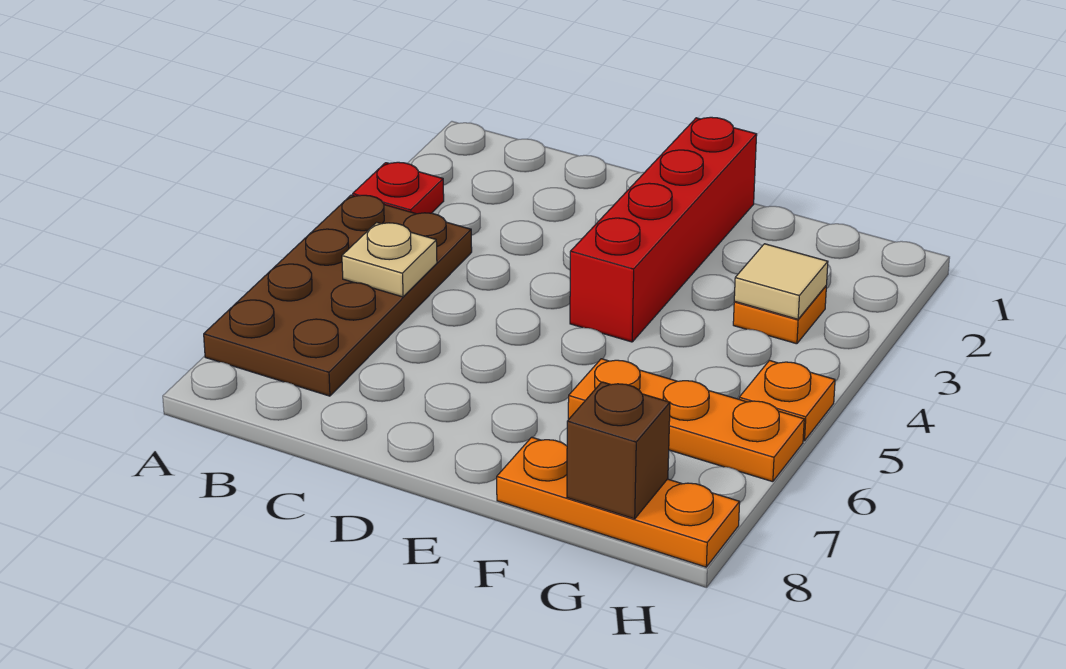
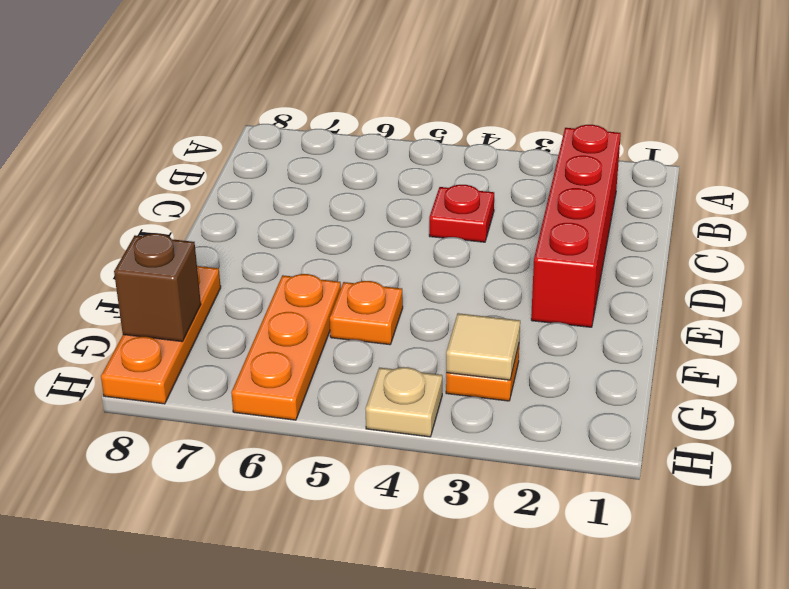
red plate A3 level 1 -> red plate C4 level 1
brown plate A4:B7 level 1 -> none
tan plate B5 level 2 -> tan plate H4 level 1
red brick E1:E4 level 1 -> red brick B2:E2 level 1
orange plate H5 level 1 -> orange plate F5 level 1

